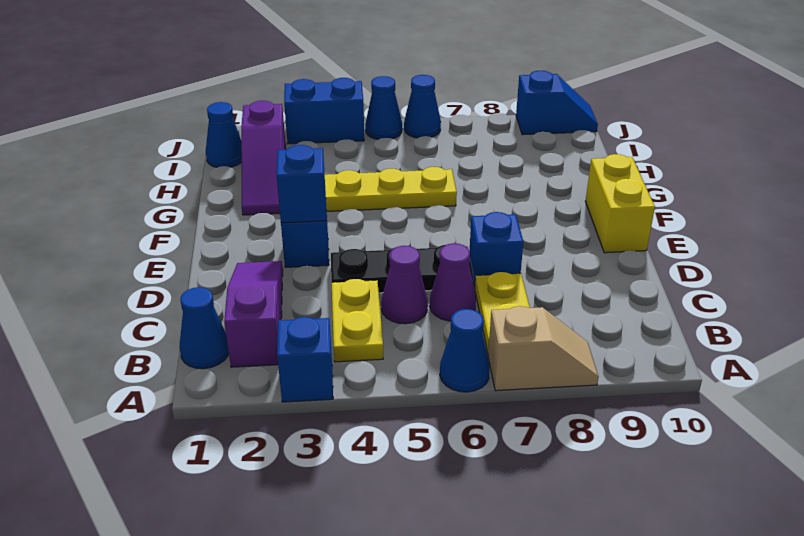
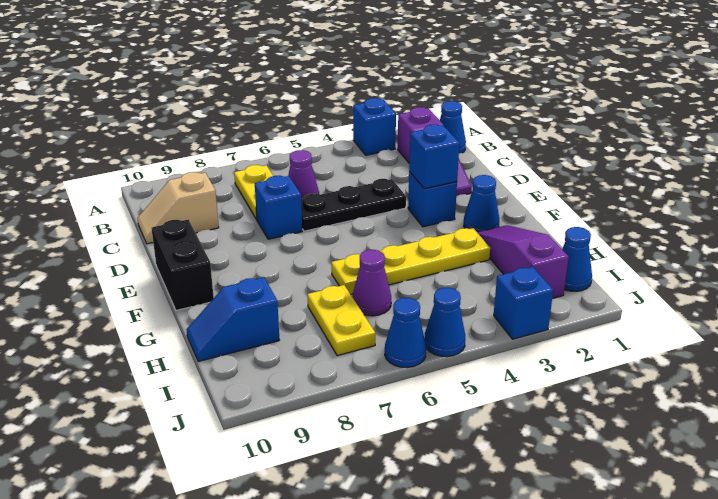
blue cone A6 level 1 -> blue cone F2 level 1
tan slope A7:A8 level 1 top 7 -> tan slope C9:C10 level 1 top 9
yellow plate B4:C4 level 1 -> yellow plate H7:I7 level 1
purple cone C5 level 1 -> purple cone H6 level 1
yellow brick E10:F10 level 1 -> black brick E10:F10 level 1
blue brick J3:J4 level 1 -> blue brick J3 level 1
blue slope J9:J10 level 1 top 9 -> blue slope H9:H10 level 1 top 9

